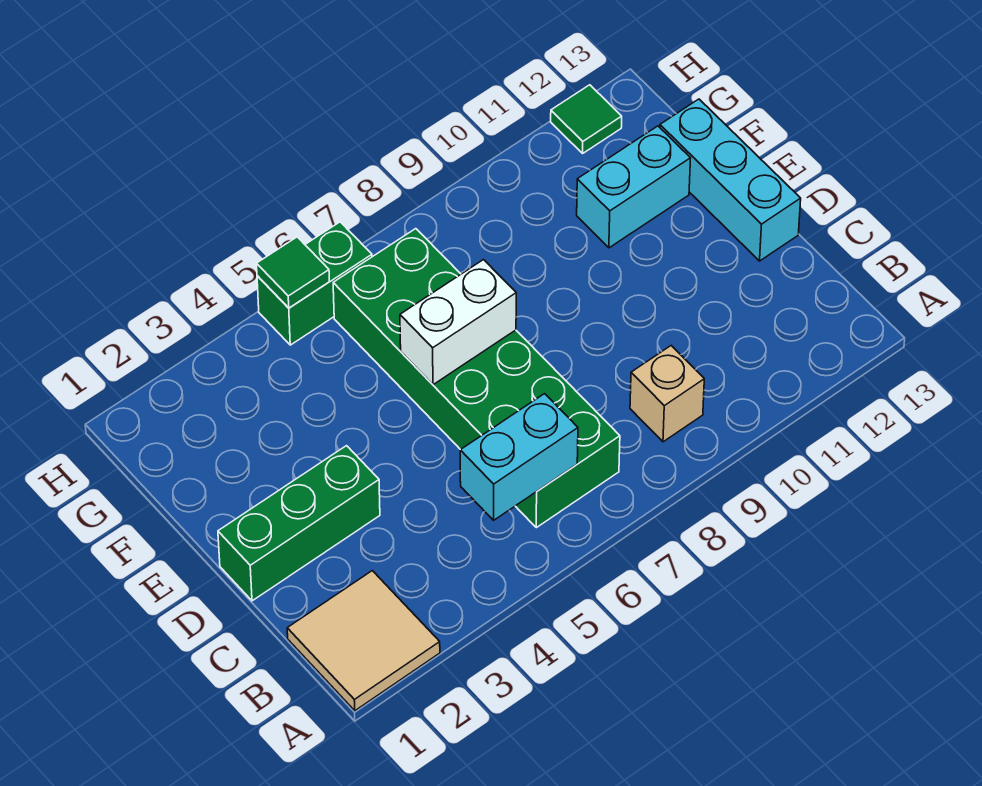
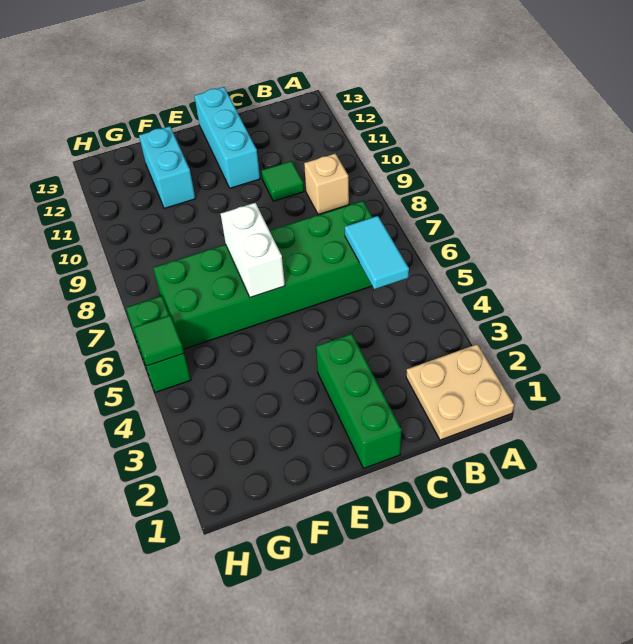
tan tile A1:B2 level 1 -> tan plate A1:B2 level 1
cyan brick B5:B6 level 2 -> cyan tile B5:B6 level 2
cyan brick D13:F13 level 1 -> cyan brick D11:D13 level 1
green tile H12 level 1 -> green tile C10 level 1

